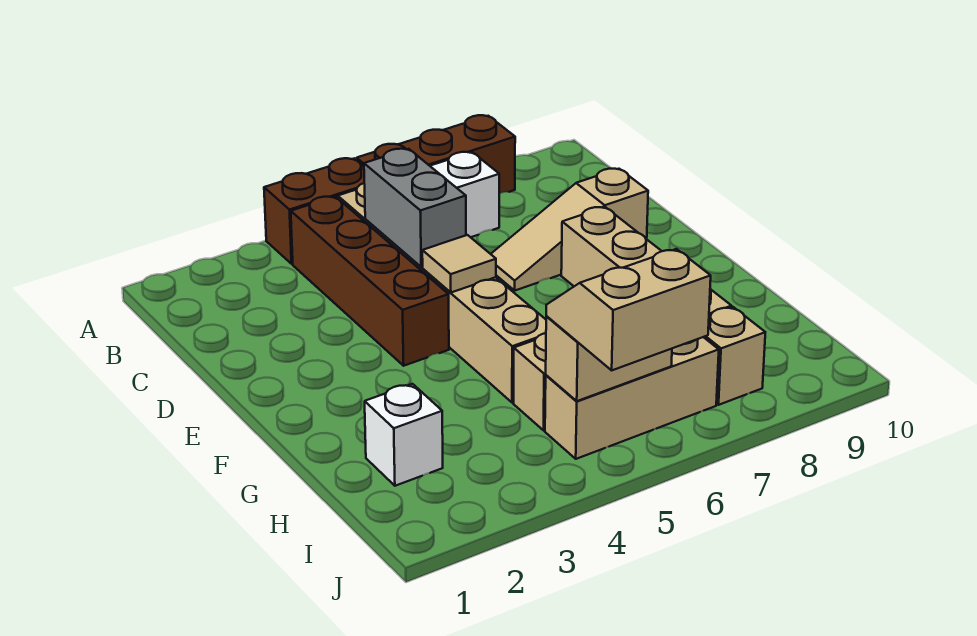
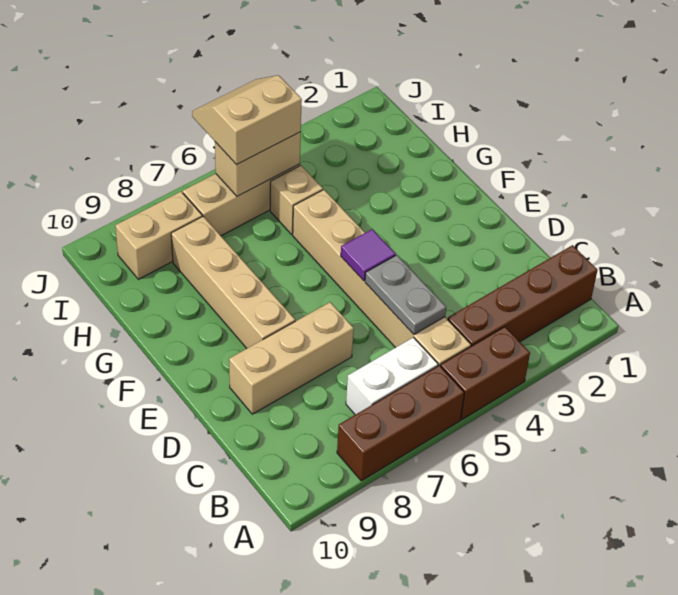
brown brick B4:E4 level 1 -> brown brick B1:B4 level 1
grey brick C5:D5 level 2 -> grey plate C5:D5 level 2
tan slope D7:D9 level 1 top 9 -> tan brick D7:D9 level 1
tan tile E5 level 2 -> purple tile E5 level 2
white brick H2 level 1 -> none
tan slope I5:J6 level 3 top J -> tan slope I5:J6 level 3 top I
tan brick I8 level 1 -> tan brick I8:I9 level 1

